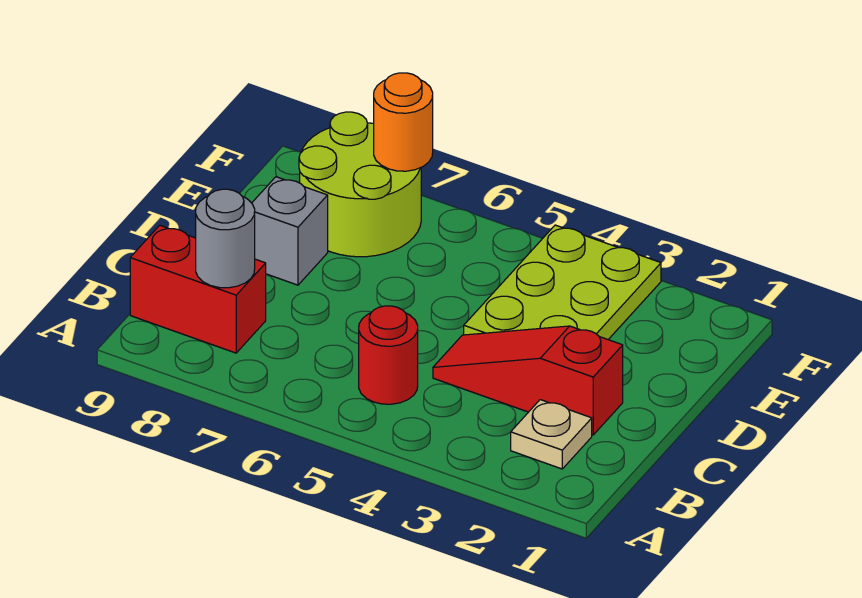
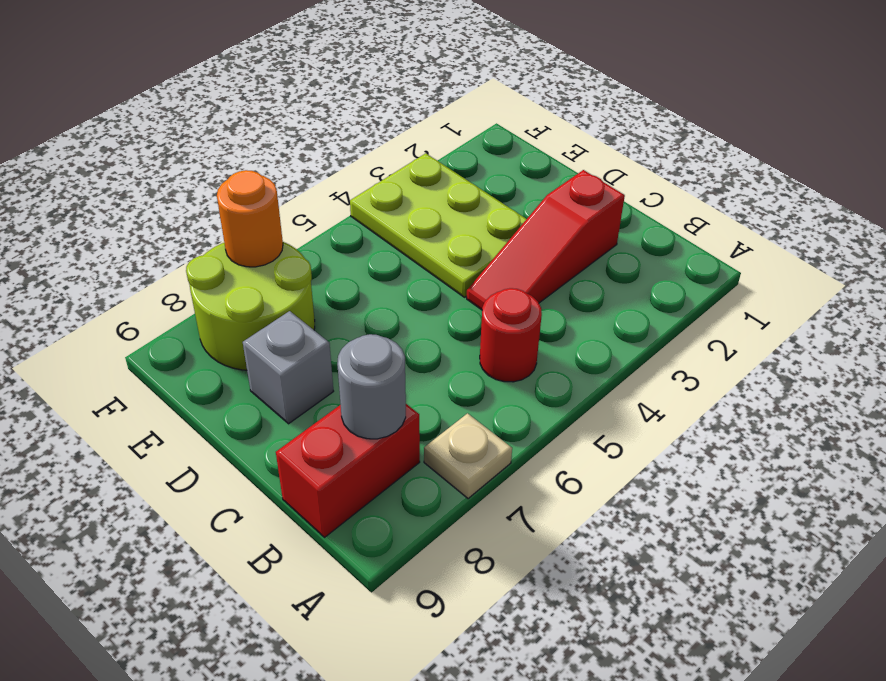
tan plate B2 level 1 -> tan plate A7 level 1

